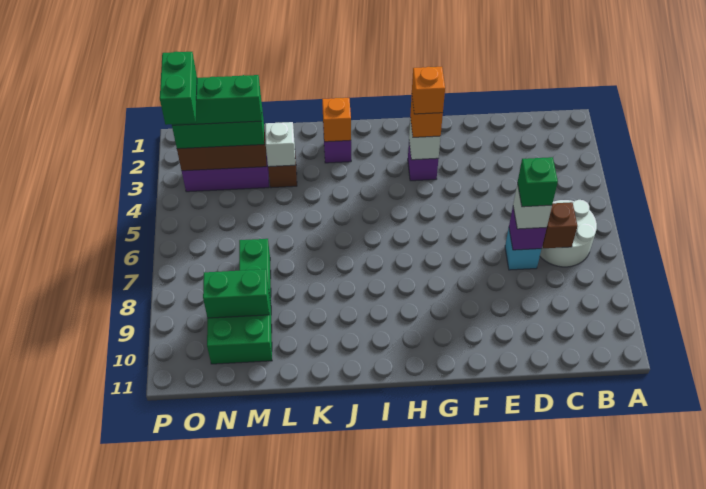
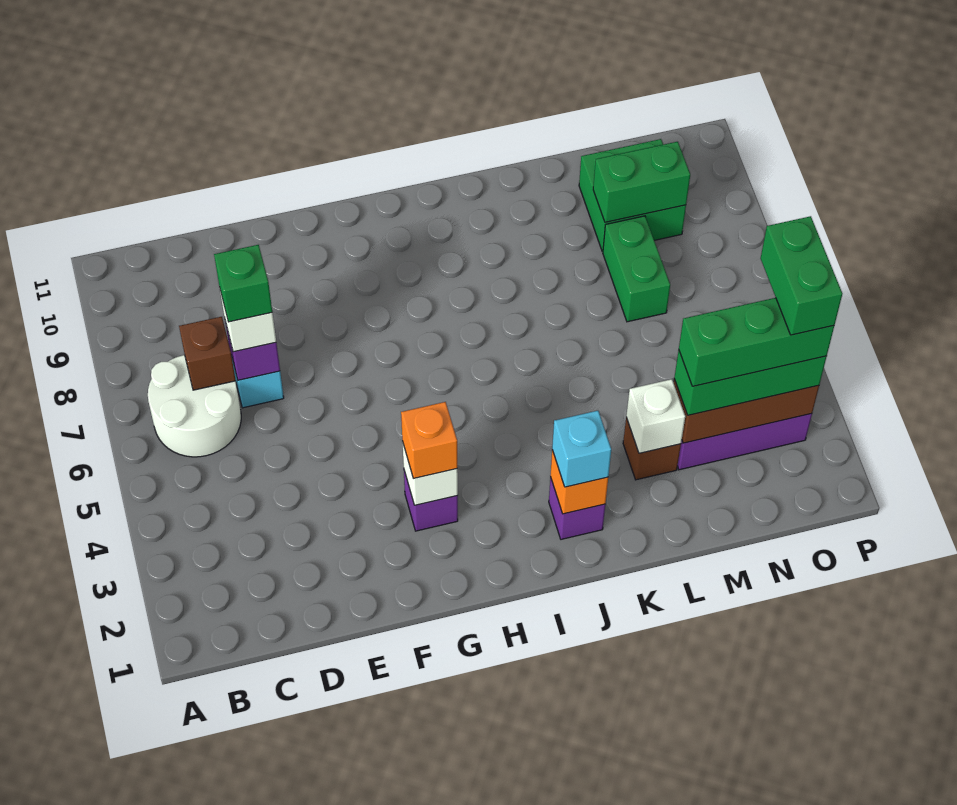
orange brick G3 level 4 -> none
none -> cyan brick J2 level 3

